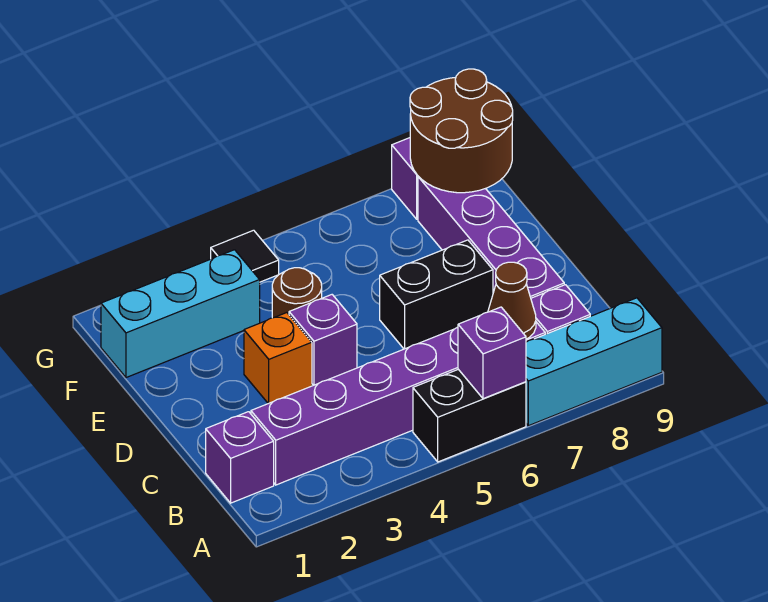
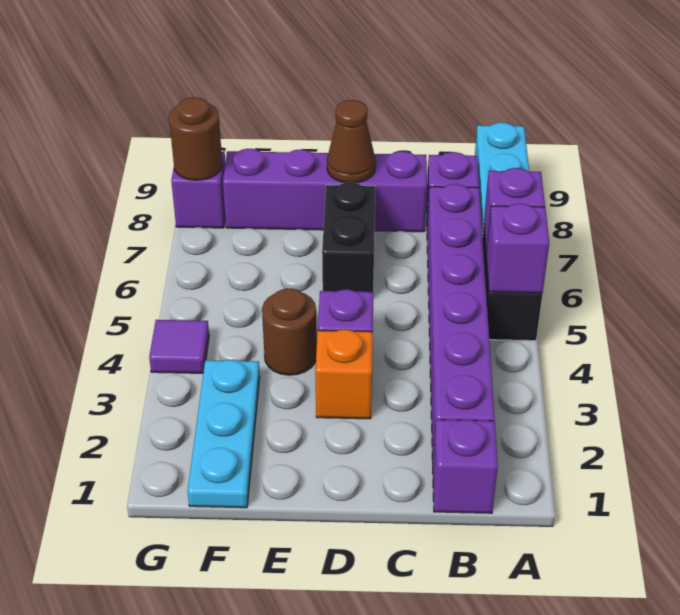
none -> purple brick A5 level 2
brown cone B7 level 2 -> brown cone D8 level 2
cyan brick F1:F3 level 1 -> cyan plate F1:F3 level 1
brown round brick F8:G9 level 2 -> brown round brick G8 level 2
black tile G4 level 1 -> purple tile G4 level 1

